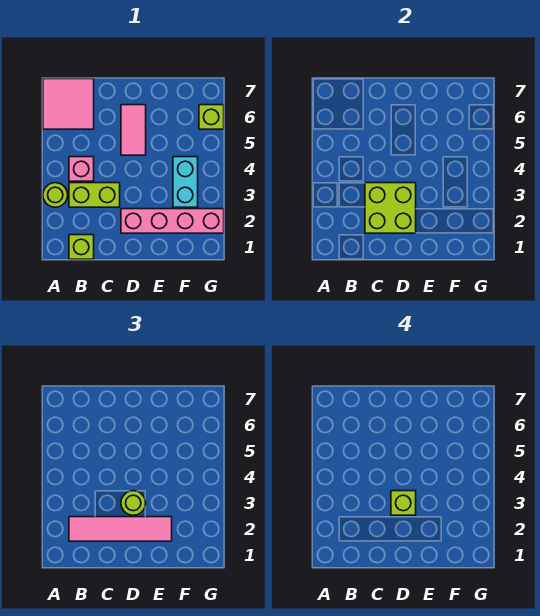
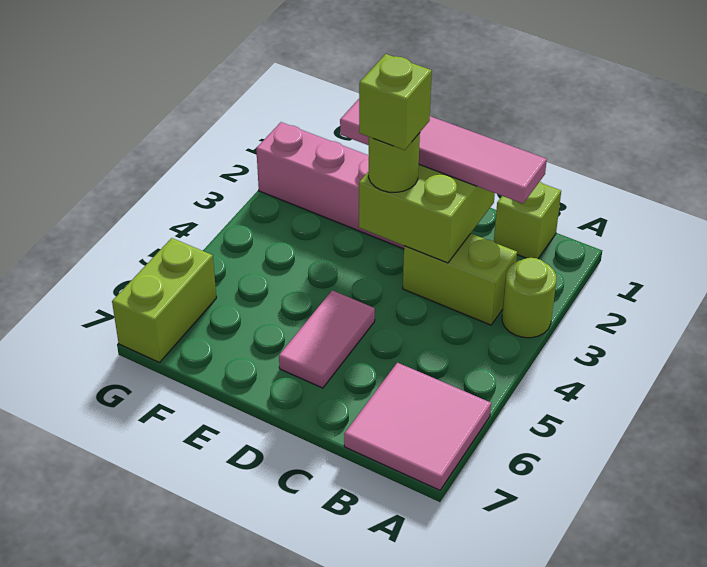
pink brick B4 level 1 -> none
cyan brick F3:F4 level 1 -> none
lime brick G6 level 1 -> lime brick G6:G7 level 1

